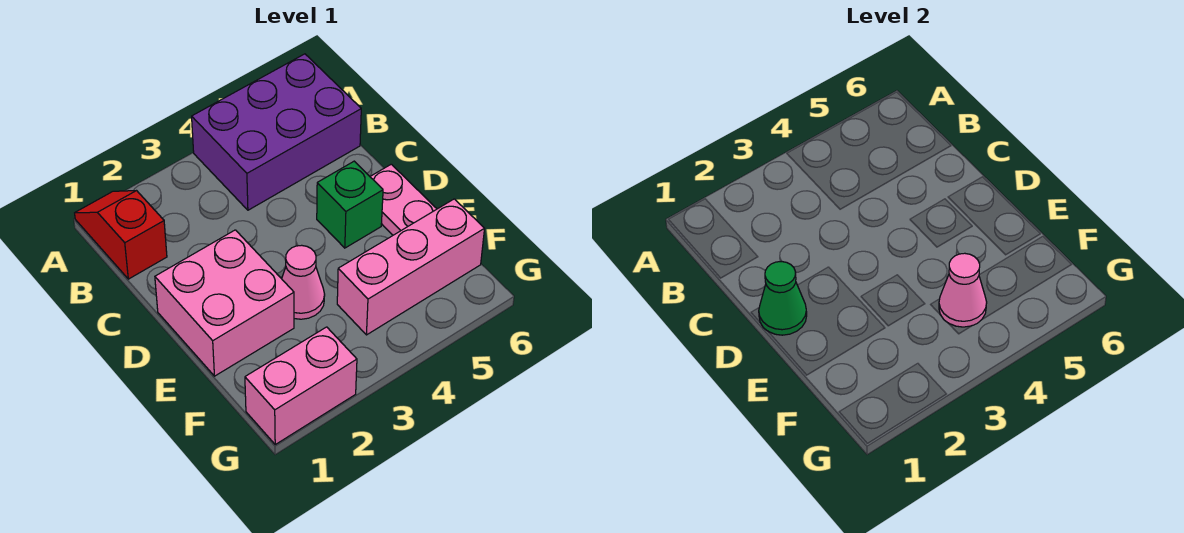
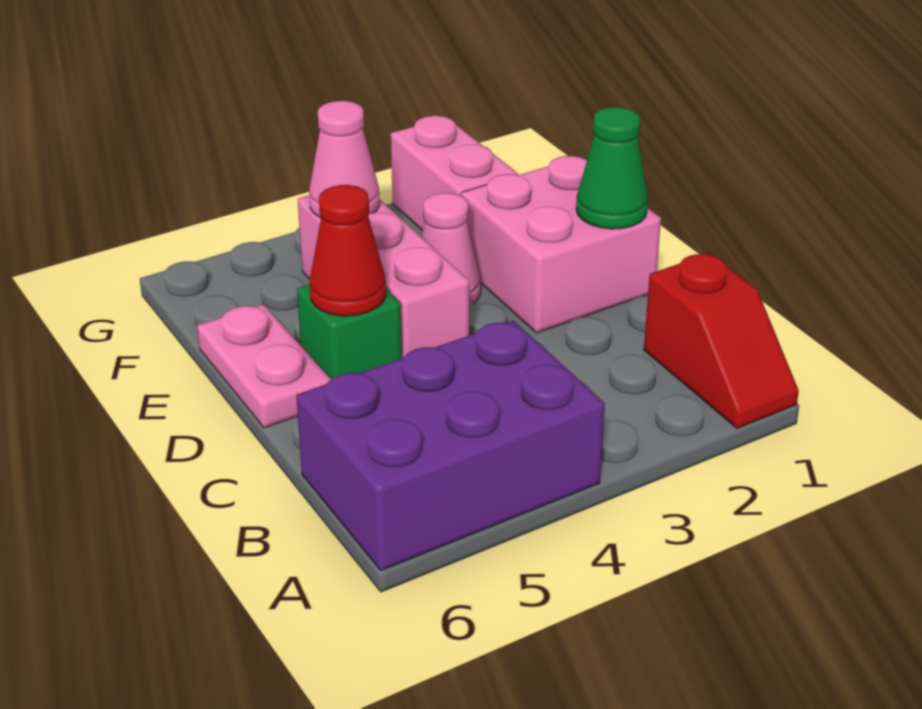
none -> red cone D5 level 2
pink brick F4:F6 level 1 -> pink brick D4:F4 level 1
pink brick G1:G2 level 1 -> pink brick F2:G2 level 1

